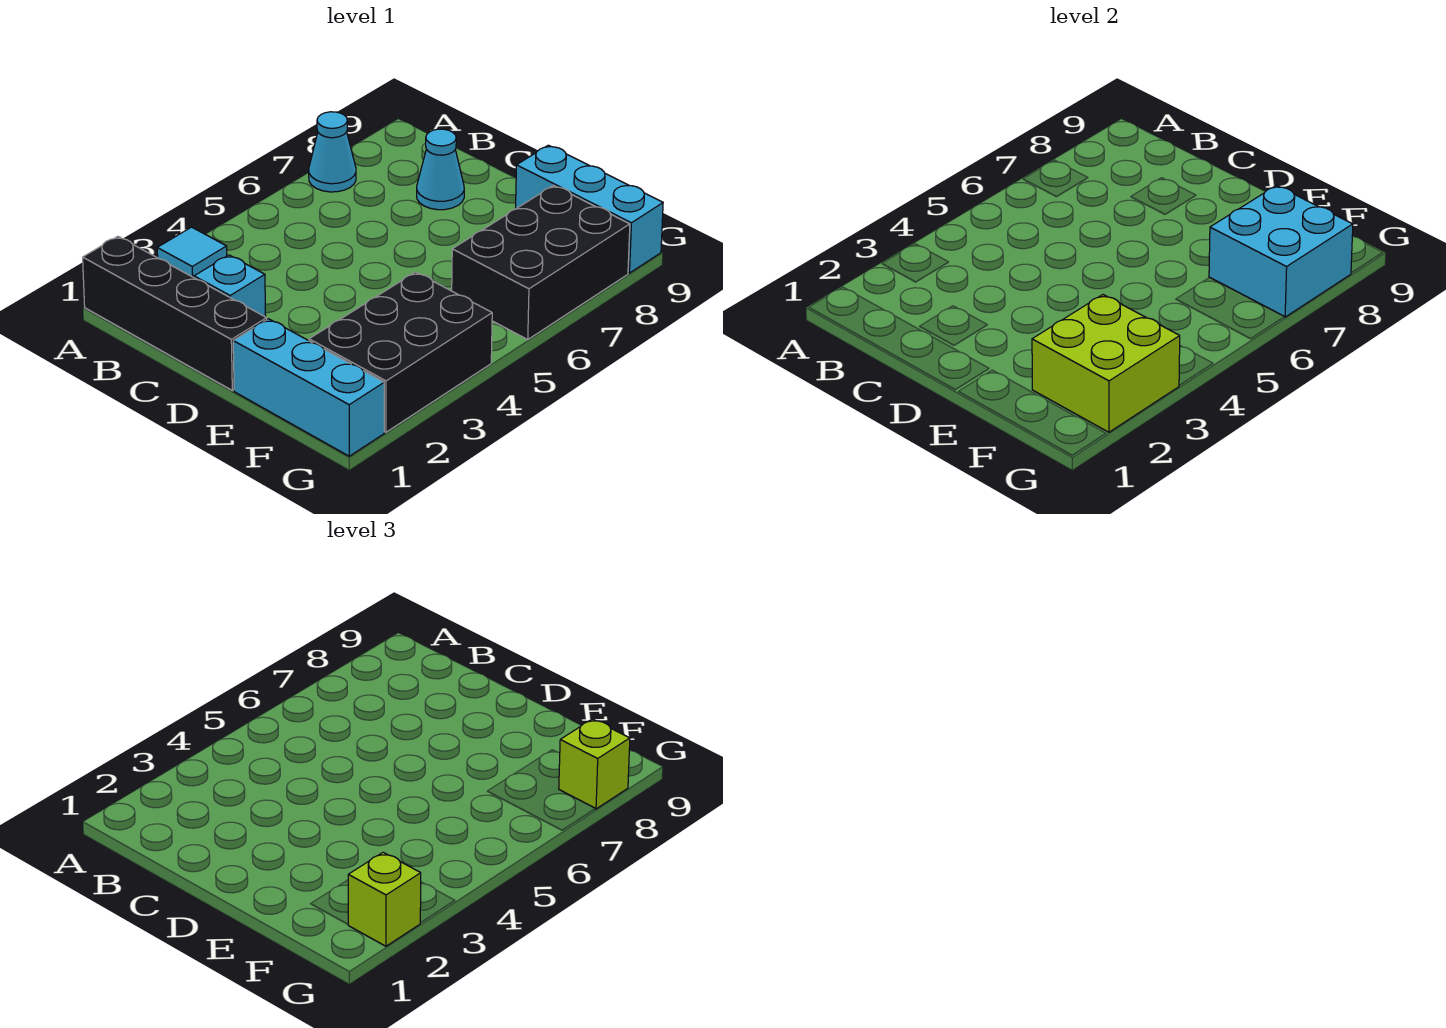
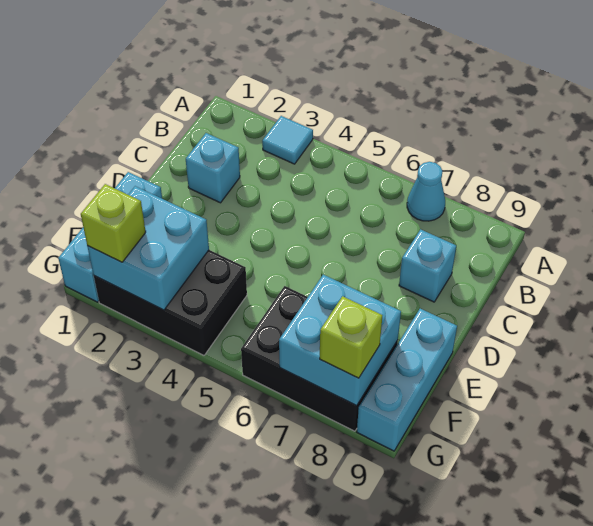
black brick A1:D1 level 1 -> none
cyan cone C8 level 1 -> cyan brick C8 level 1
lime brick F2:G3 level 2 -> cyan brick F2:G3 level 2

